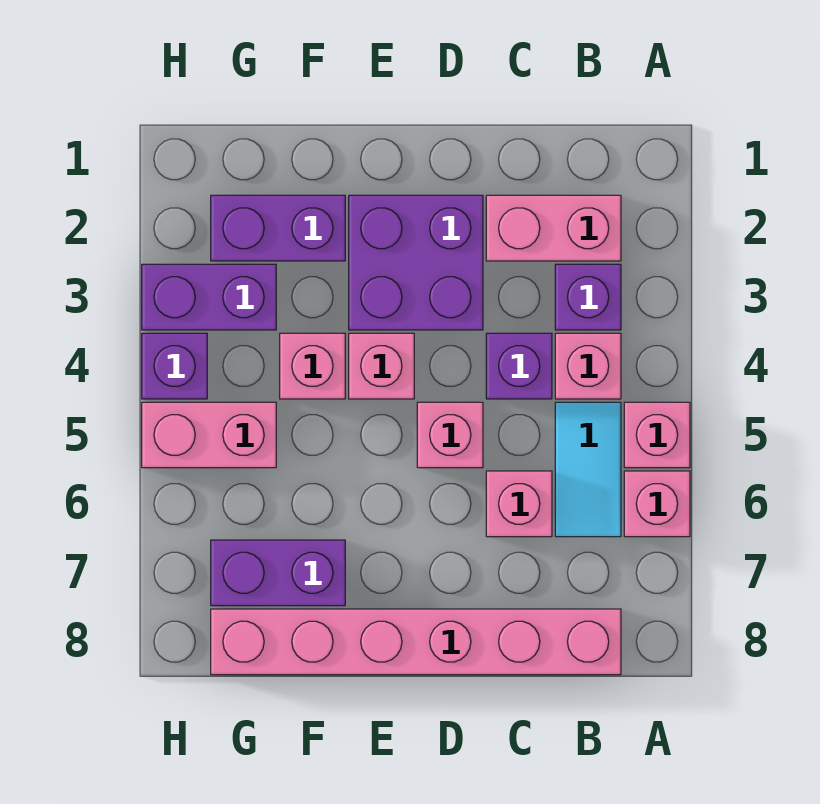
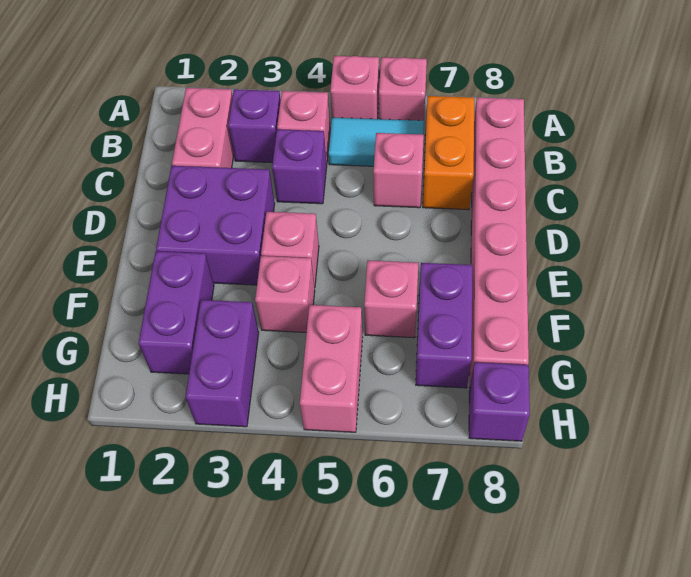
none -> orange brick B7:C7 level 1
pink brick D5 level 1 -> pink brick F6 level 1
purple brick H4 level 1 -> purple brick H8 level 1

